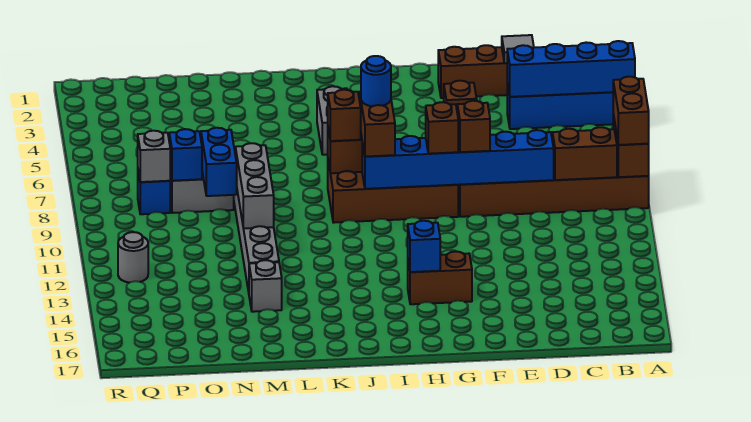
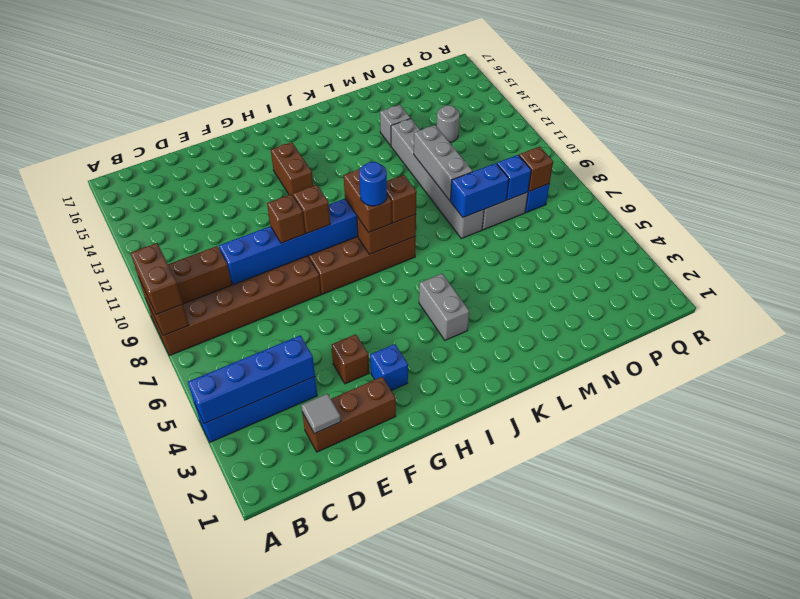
brown brick G14:H14 level 1 -> brown brick H13:H14 level 1
blue brick H14 level 2 -> blue brick G3 level 1
blue brick N8:N9 level 2 -> blue brick M8:N8 level 2
grey brick P8 level 2 -> brown brick P8 level 2
grey round brick Q12 level 1 -> grey round brick O13 level 1

